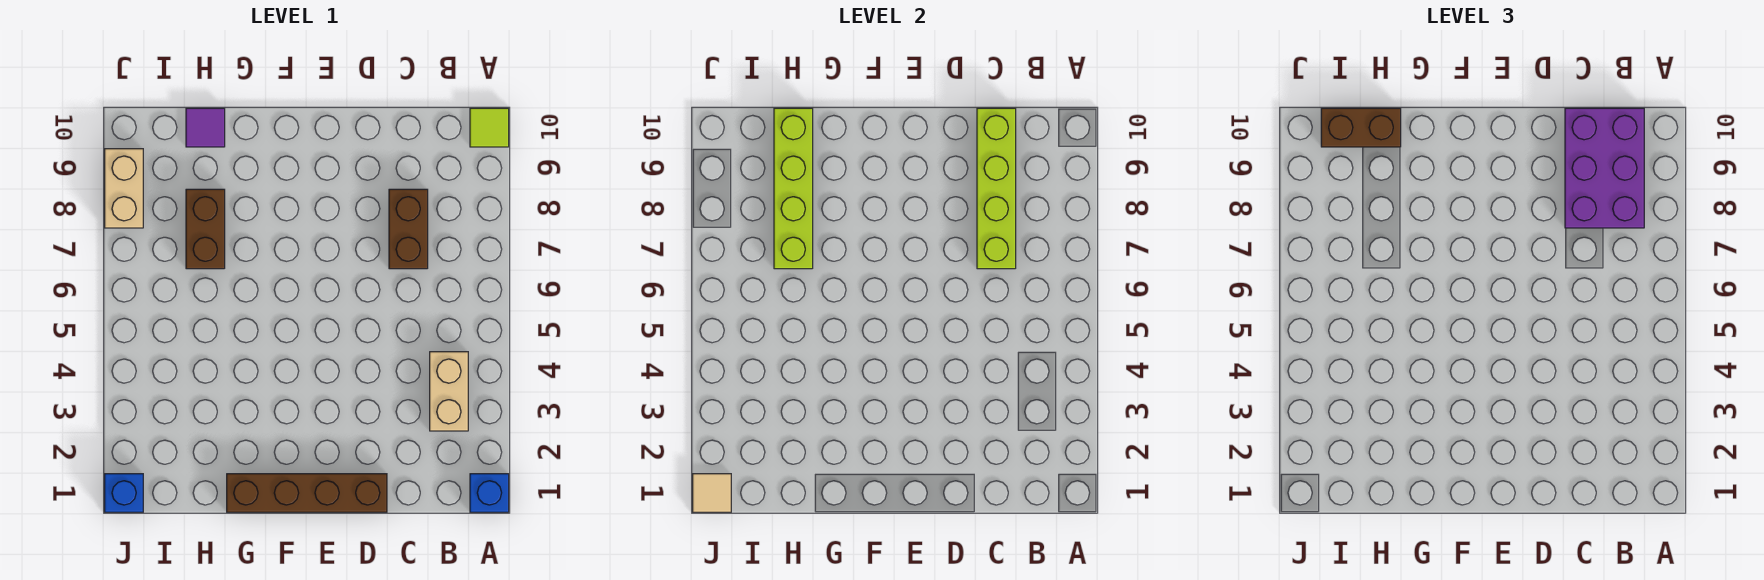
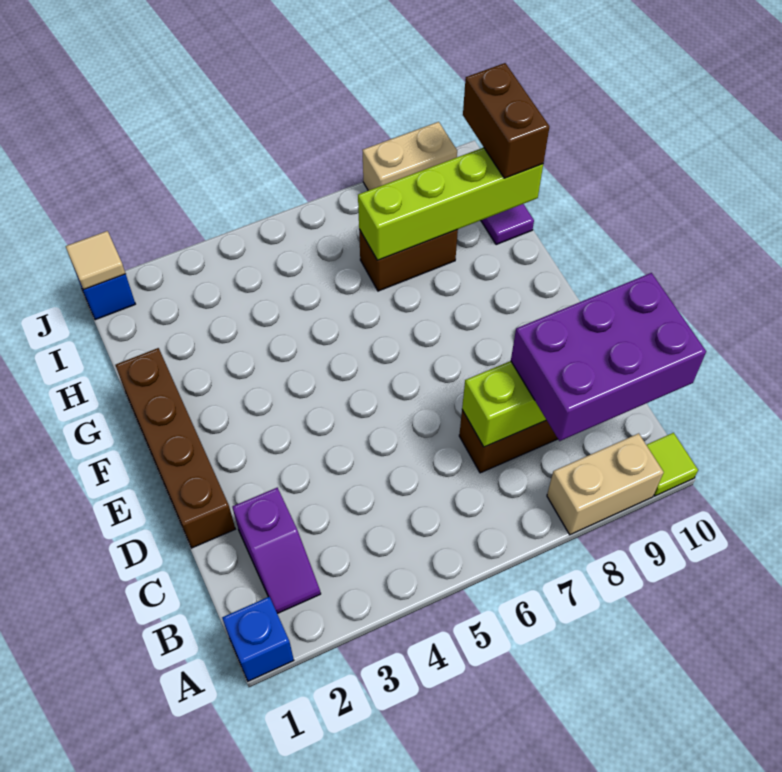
none -> purple slope B2:C2 level 1 top C
tan brick B3:B4 level 1 -> tan brick A8:A9 level 1

